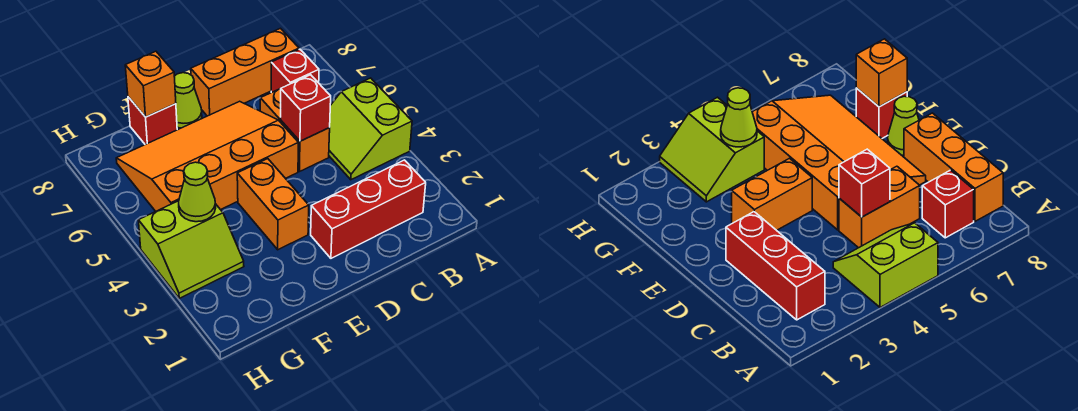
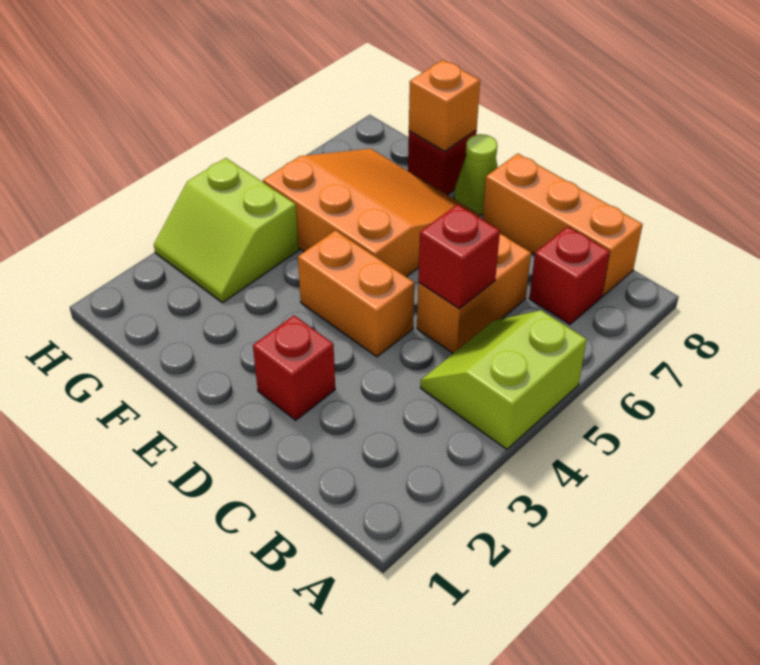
red brick B2:D2 level 1 -> red brick D2 level 1
orange slope D5:G7 level 1 top 5 -> orange slope E5:G7 level 1 top 5
orange brick E3:E4 level 1 -> orange brick D4:E4 level 1
lime cone G4 level 2 -> none

